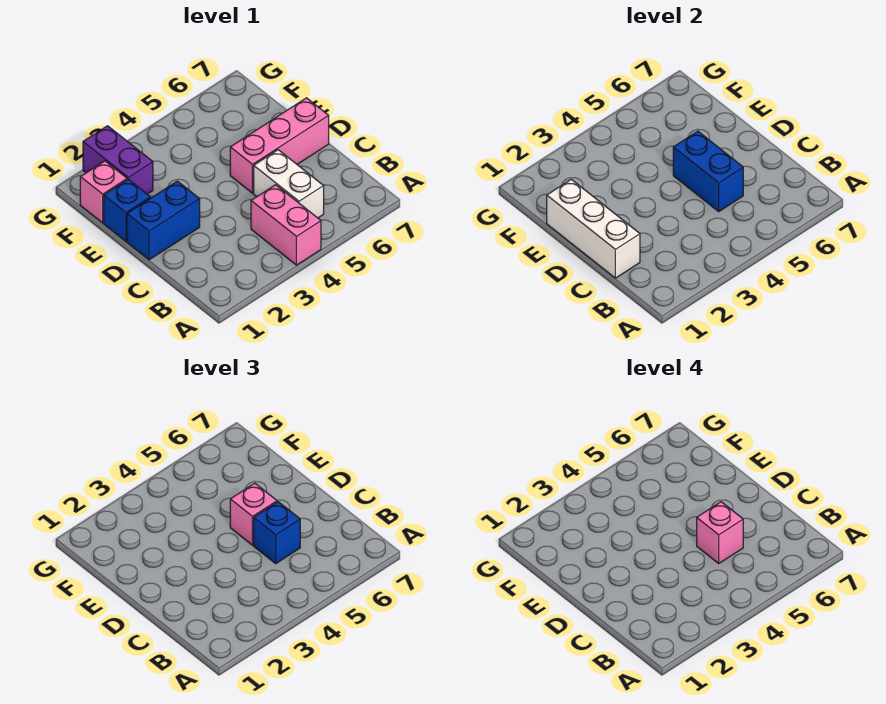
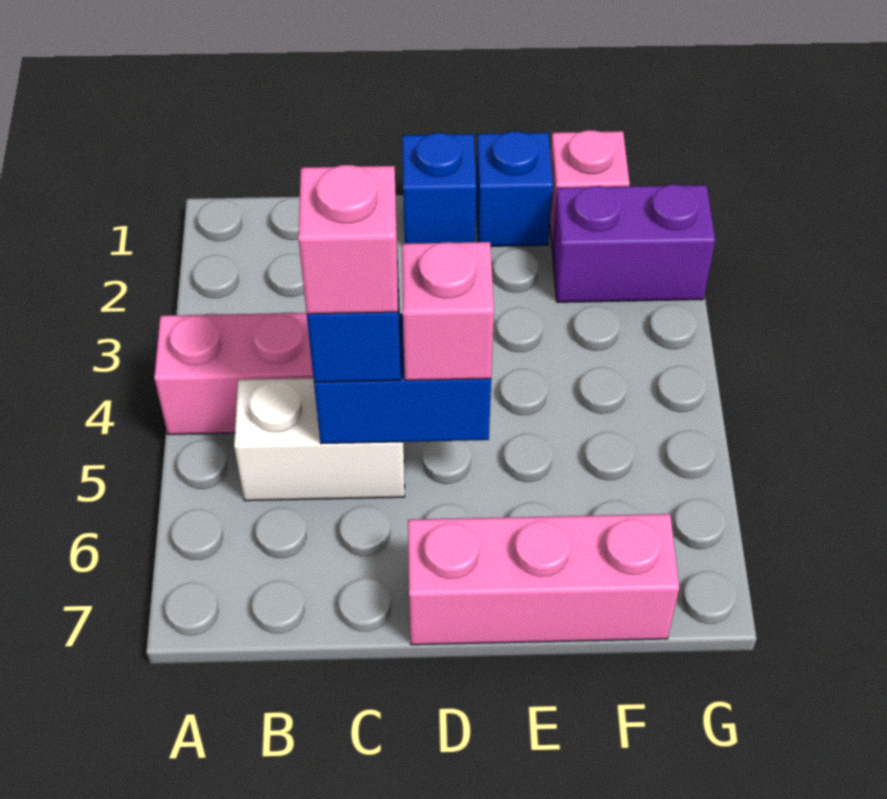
white brick C1:E1 level 2 -> none
blue brick D1:D2 level 1 -> blue brick D1 level 1
pink brick D5:D7 level 1 -> pink brick D7:F7 level 1

